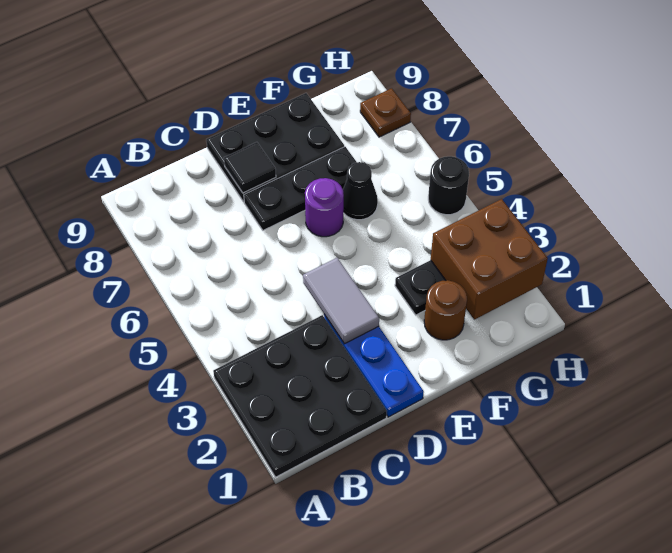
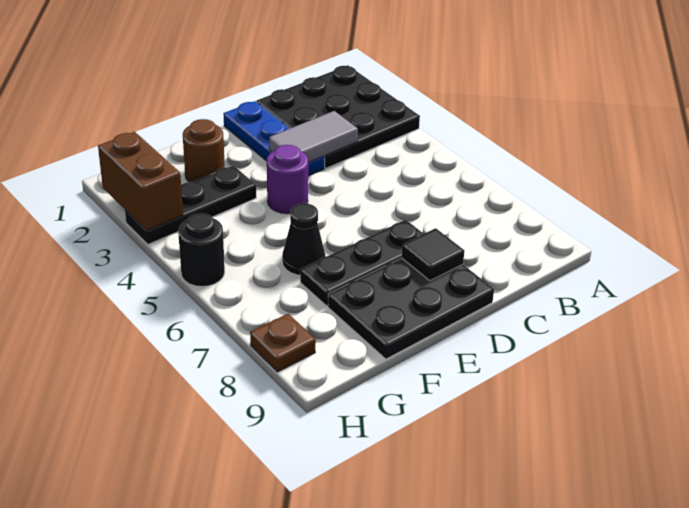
grey tile D3:D4 level 2 -> grey tile C3:D3 level 2
purple round brick E6 level 1 -> purple round brick E4 level 1
brown brick G2:H3 level 2 -> brown brick H2:H3 level 2

